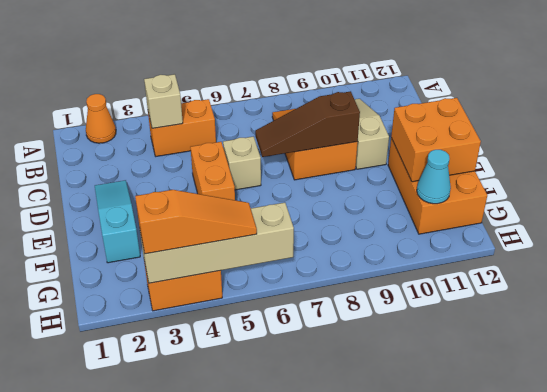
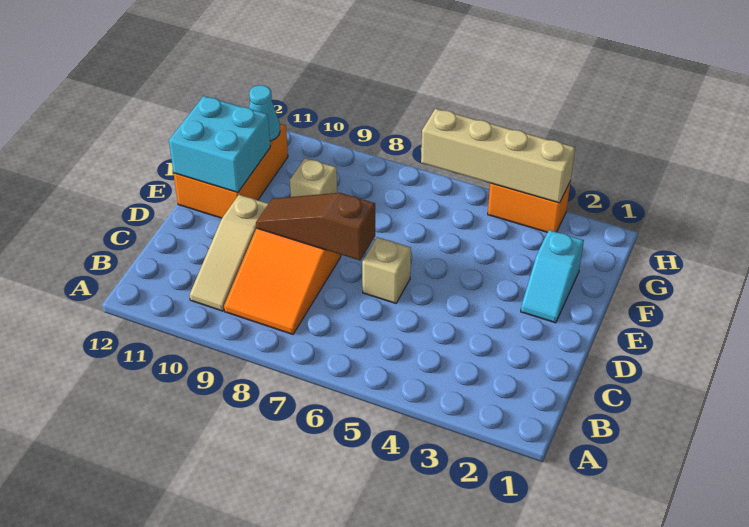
orange cone A2 level 1 -> none
orange brick B4:B5 level 1 -> none
tan brick B4 level 2 -> tan brick F9 level 1
cyan slope D2:F2 level 1 top F -> cyan slope E2:F2 level 1 top F
orange brick D5:E5 level 1 -> none
brown slope D7:D9 level 2 top 9 -> brown slope D7:D9 level 2 top 7
orange brick E11:F12 level 2 -> cyan brick E11:F12 level 2
orange slope H3:H5 level 3 top 3 -> none

